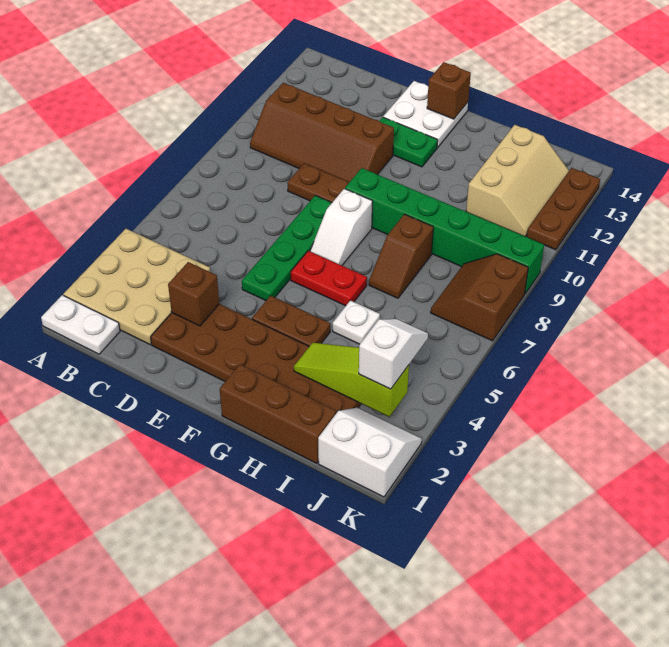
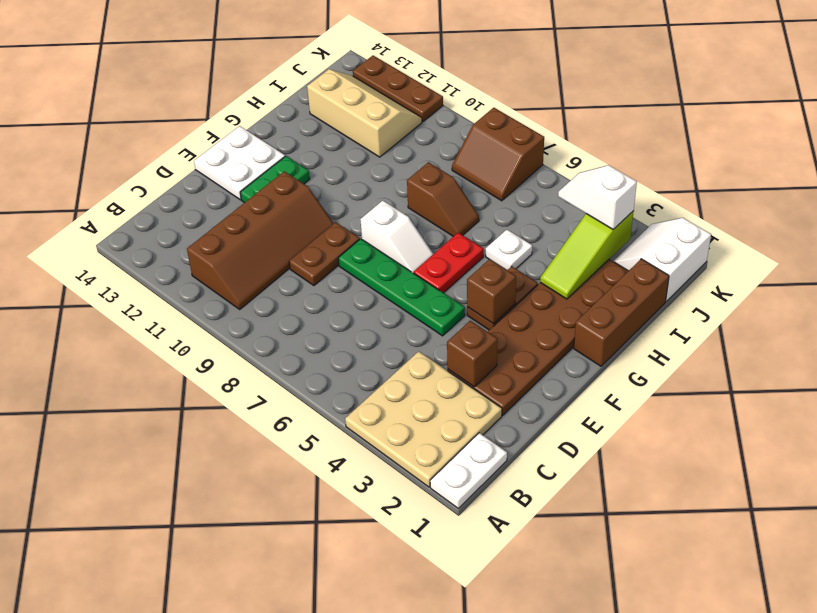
green brick F9:K9 level 1 -> none
brown brick F14 level 2 -> brown brick F4 level 2

